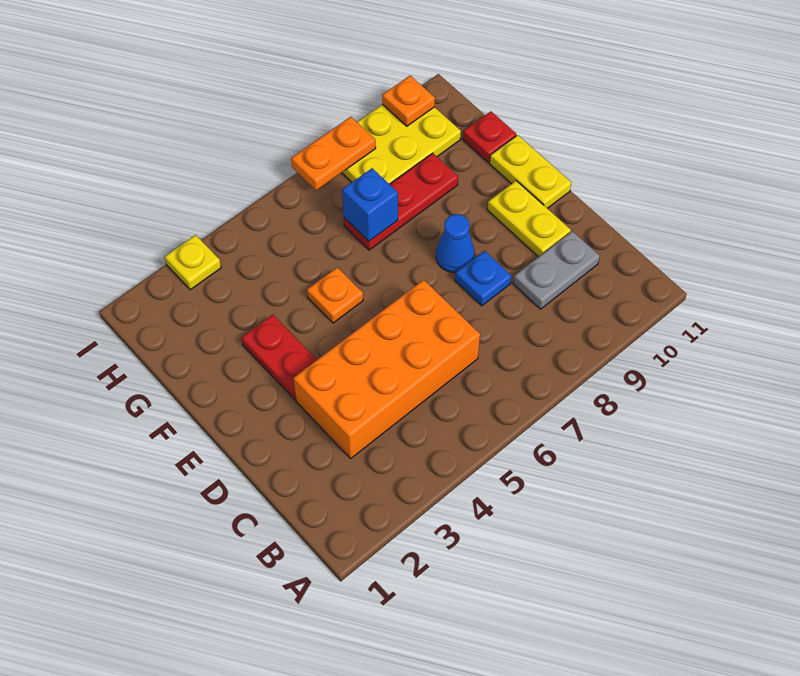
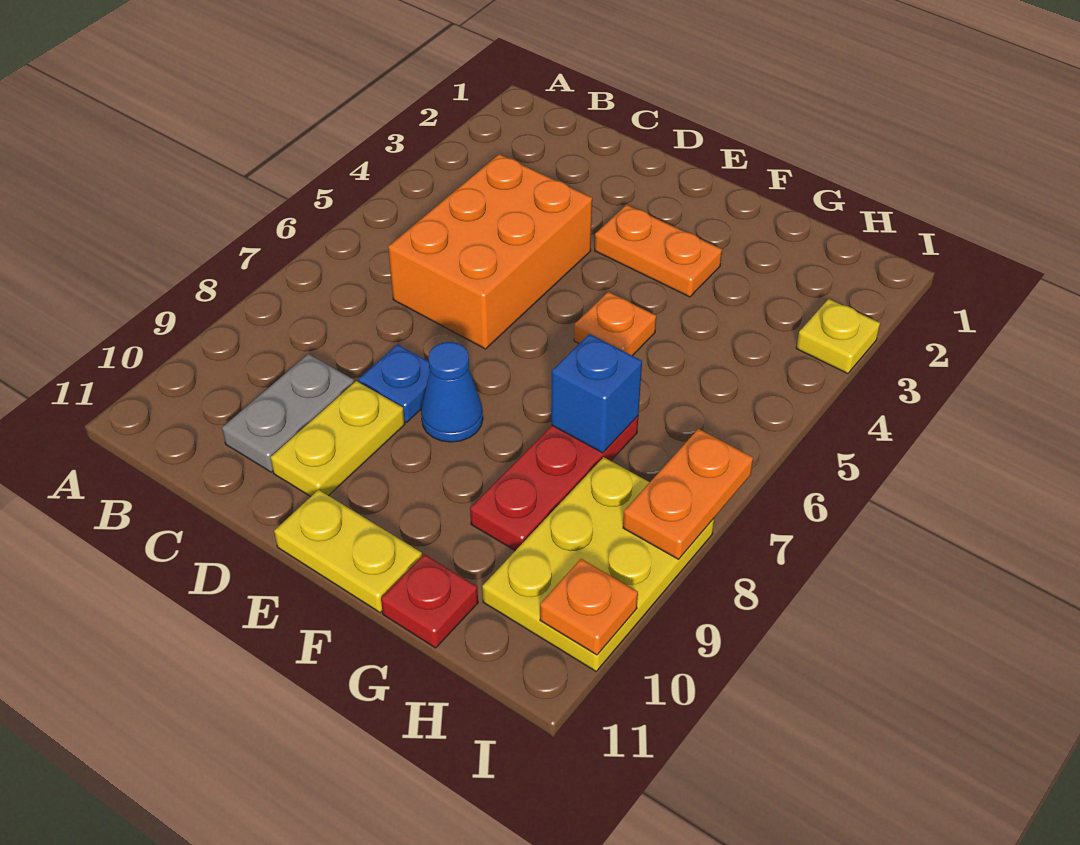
orange brick C3:D6 level 1 -> orange brick C4:D6 level 1
yellow plate D10:E10 level 1 -> yellow plate D9:D10 level 1
red plate E3:F3 level 1 -> orange plate E3:F3 level 1

